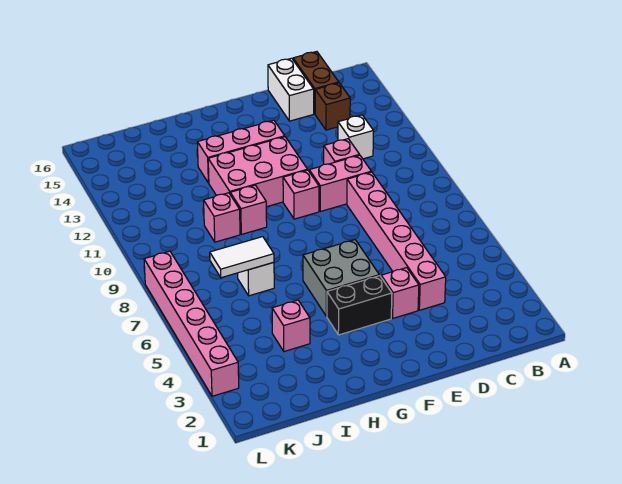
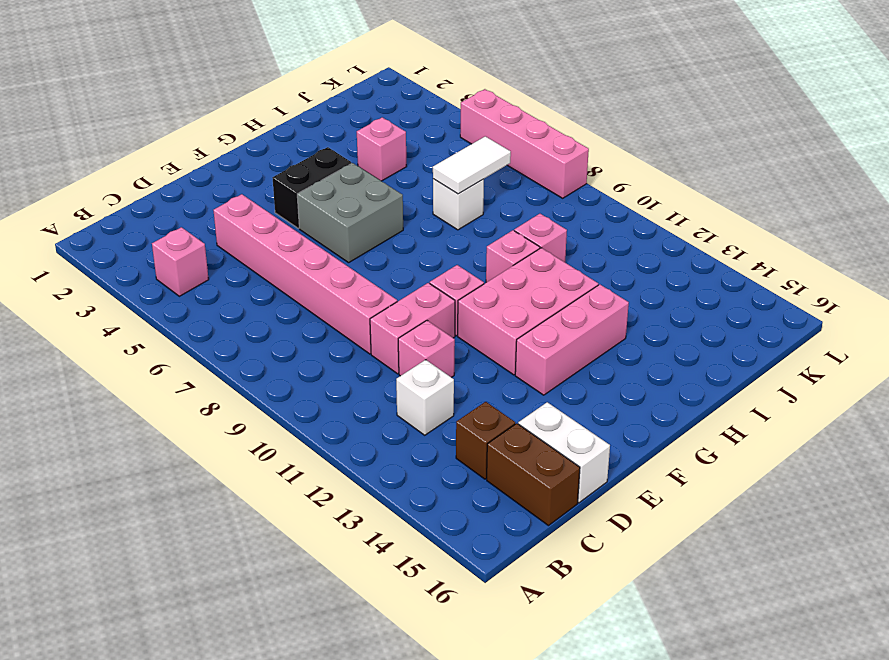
pink brick E4 level 1 -> pink brick B4 level 1
pink brick L3:L8 level 1 -> pink brick L5:L8 level 1

